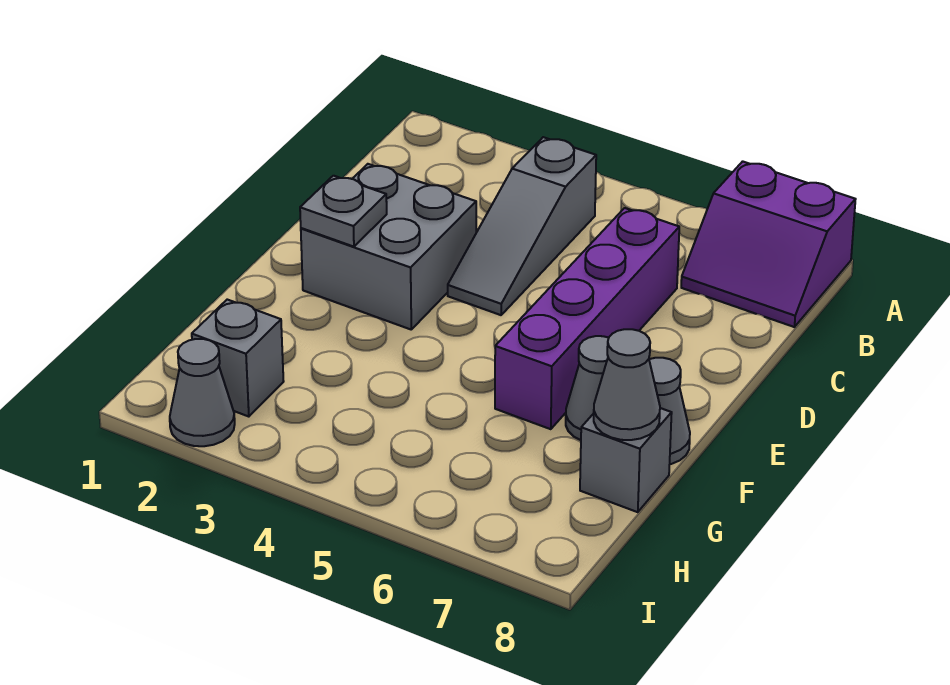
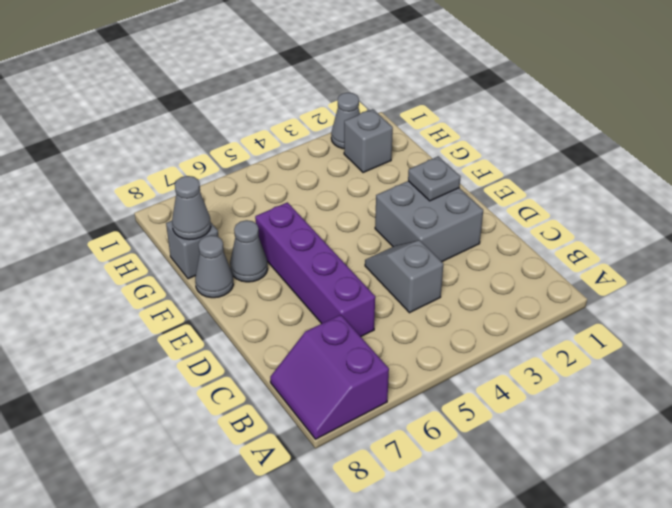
purple slope A7:B8 level 1 top A -> purple slope A7:B8 level 1 top 7
grey slope B4:D4 level 1 top B -> grey slope C4:D4 level 1 top C

